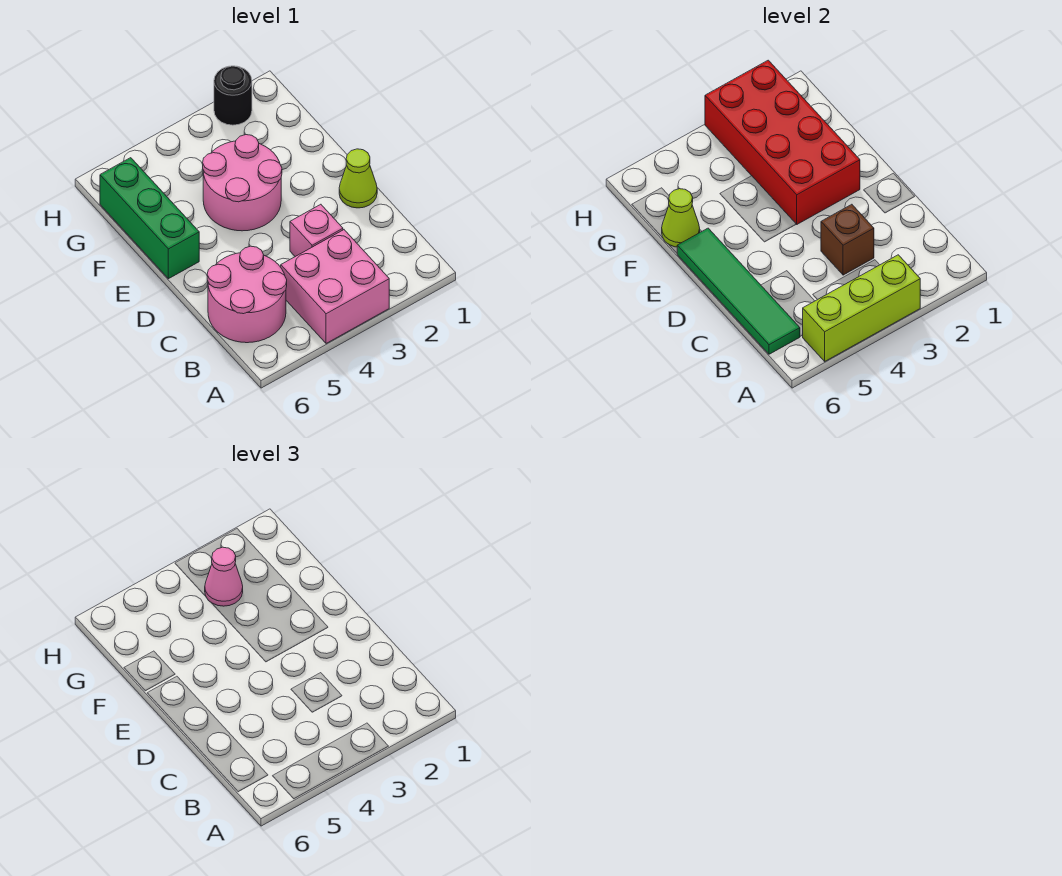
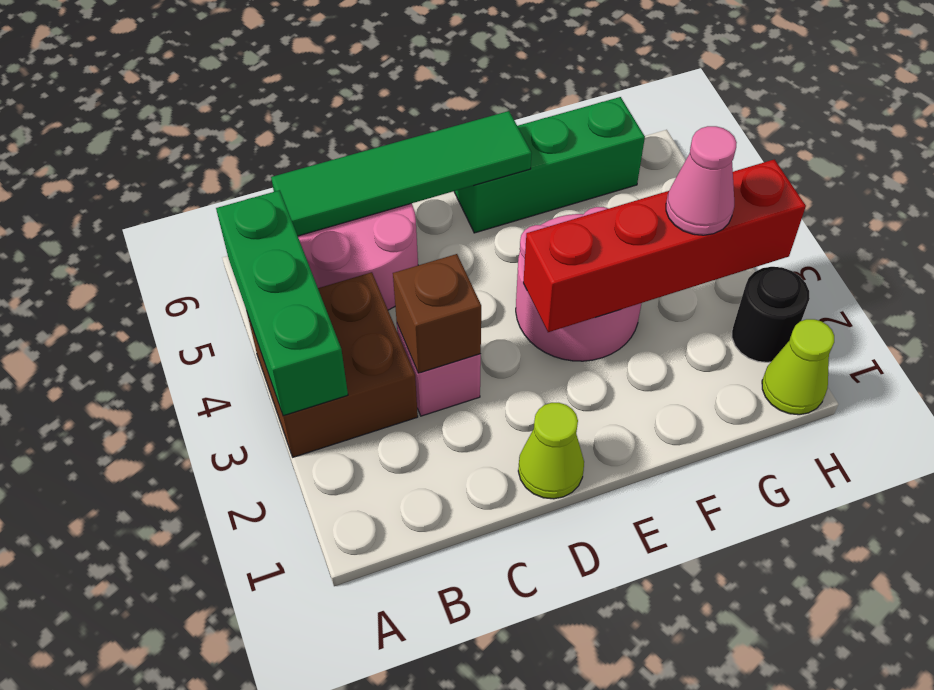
pink brick A3:B4 level 1 -> brown brick A3:B4 level 1
lime brick A3:A5 level 2 -> green brick A3:A5 level 2
red brick E2:H3 level 2 -> red brick E3:H3 level 2
lime cone F6 level 2 -> lime cone H1 level 1

